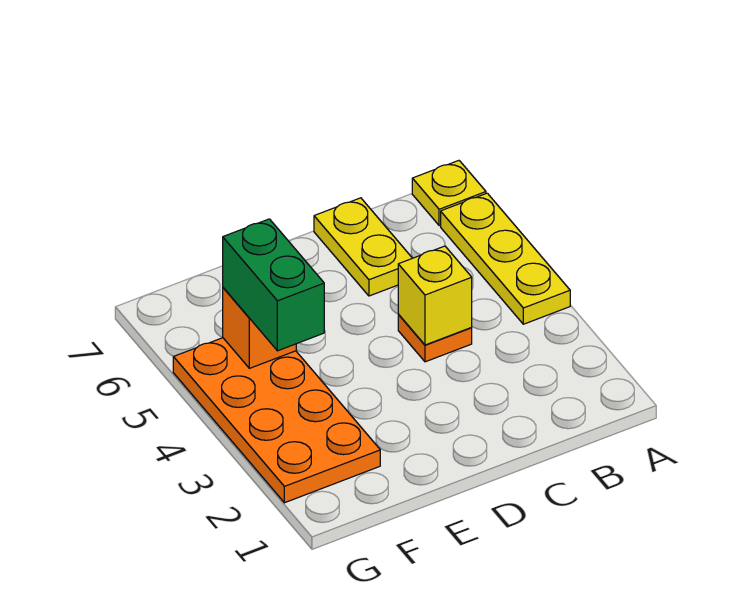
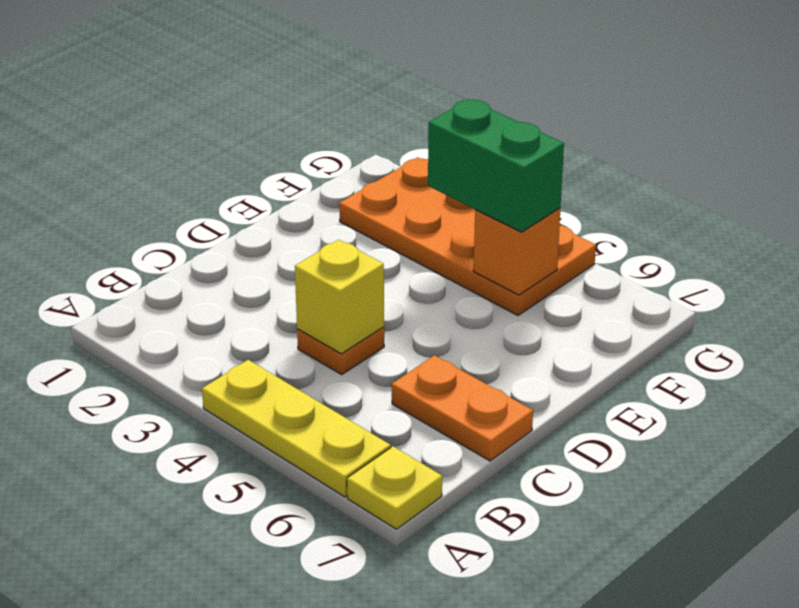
yellow plate C6:C7 level 1 -> orange plate C6:C7 level 1

